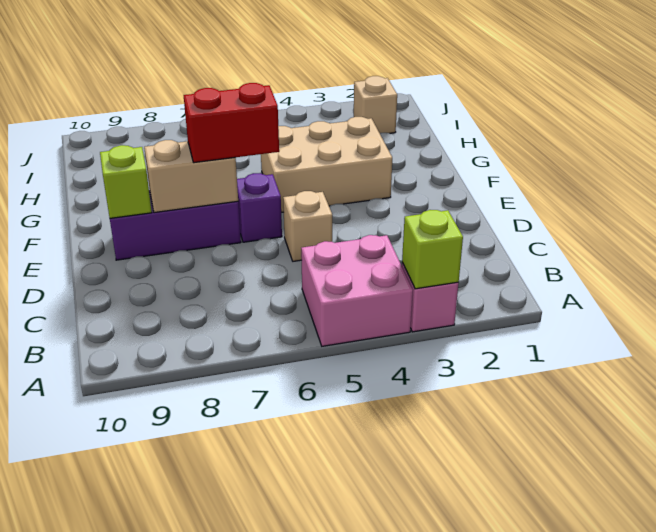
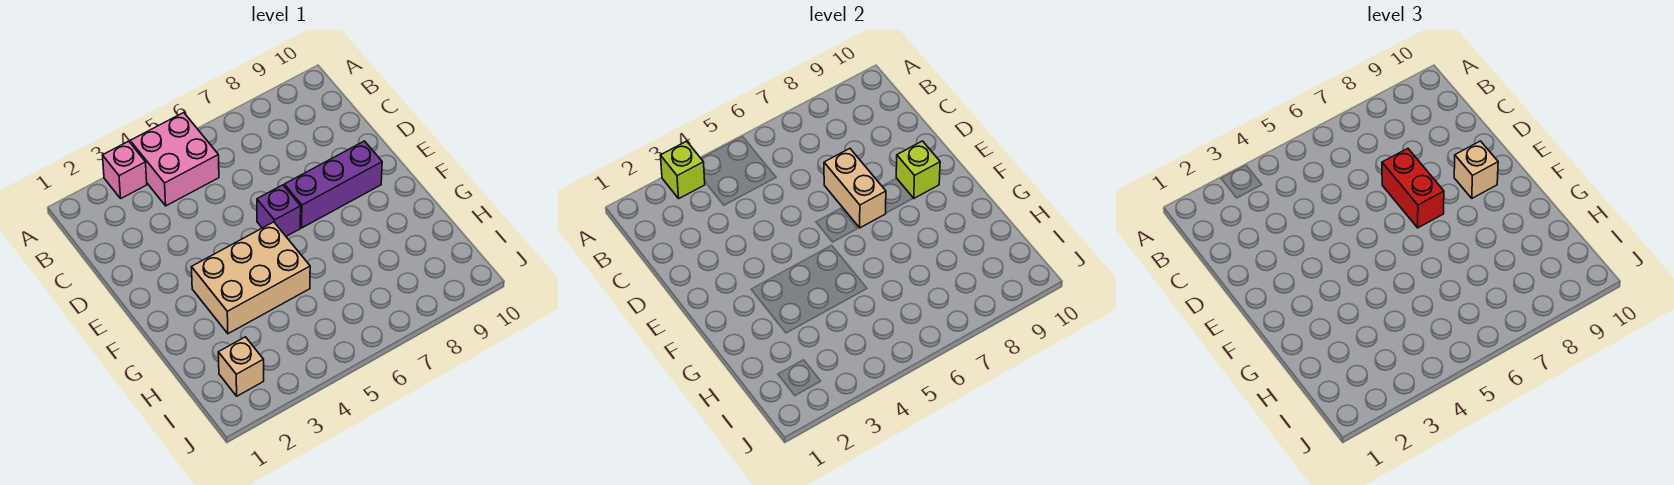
tan brick D5 level 1 -> tan brick E9 level 3
red brick E6:E7 level 3 -> red brick D7:E7 level 3
tan brick E7:E8 level 2 -> tan brick D7:E7 level 2

